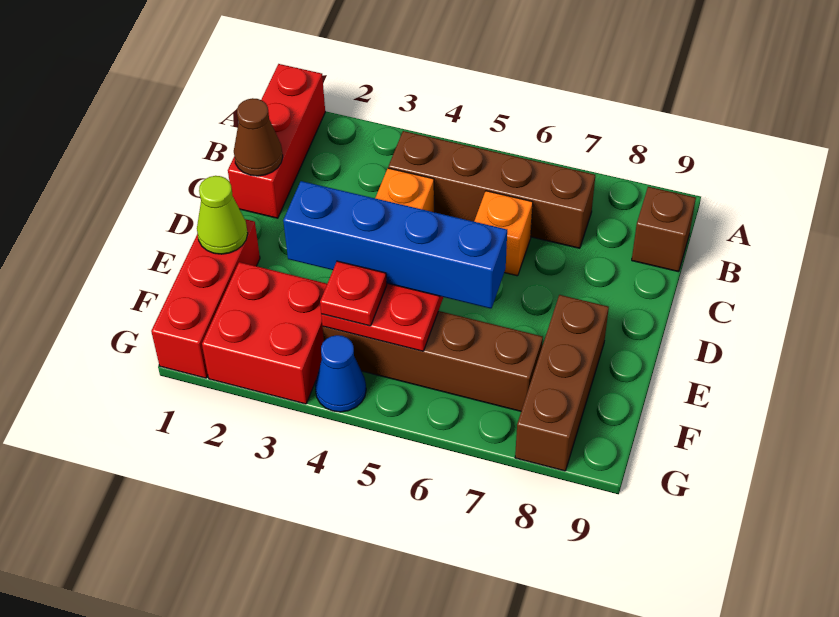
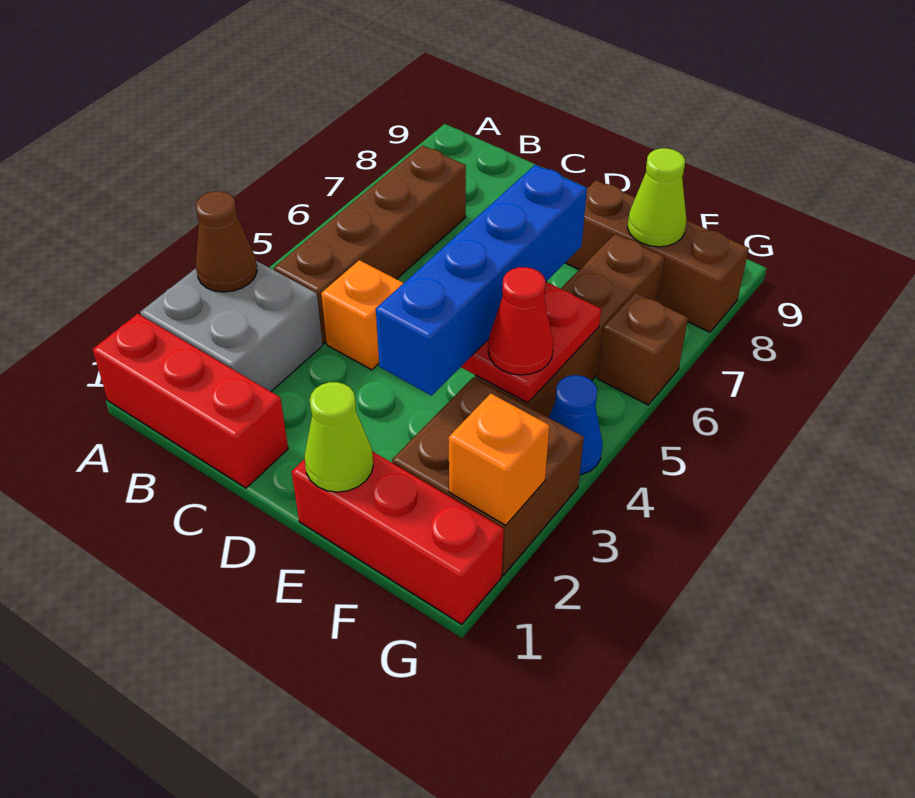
none -> grey brick A2:B3 level 1
brown brick B9 level 1 -> brown brick G6 level 1
brown cone C1 level 2 -> brown cone A3 level 2
orange brick C6 level 1 -> orange brick G2 level 2
red brick F2:G3 level 1 -> brown brick F2:G3 level 1
red plate F4 level 3 -> red cone F4 level 3
none -> lime cone F8 level 2

